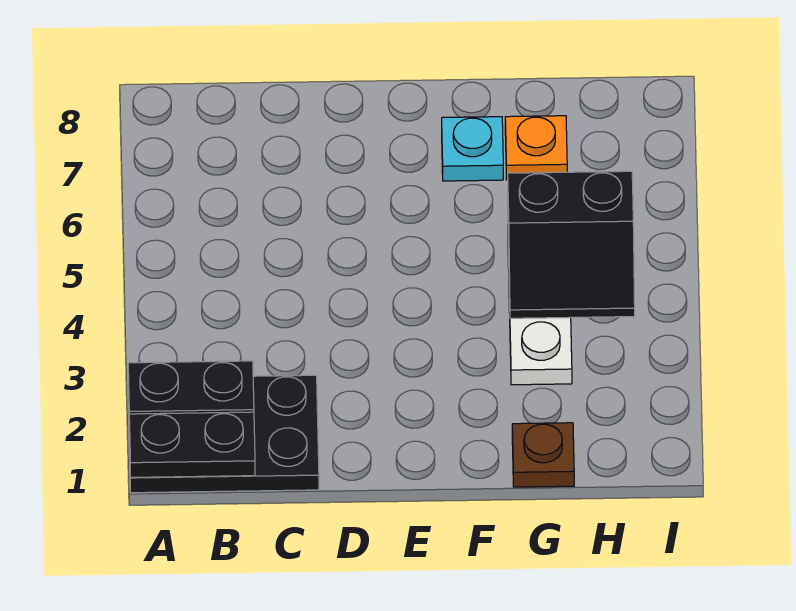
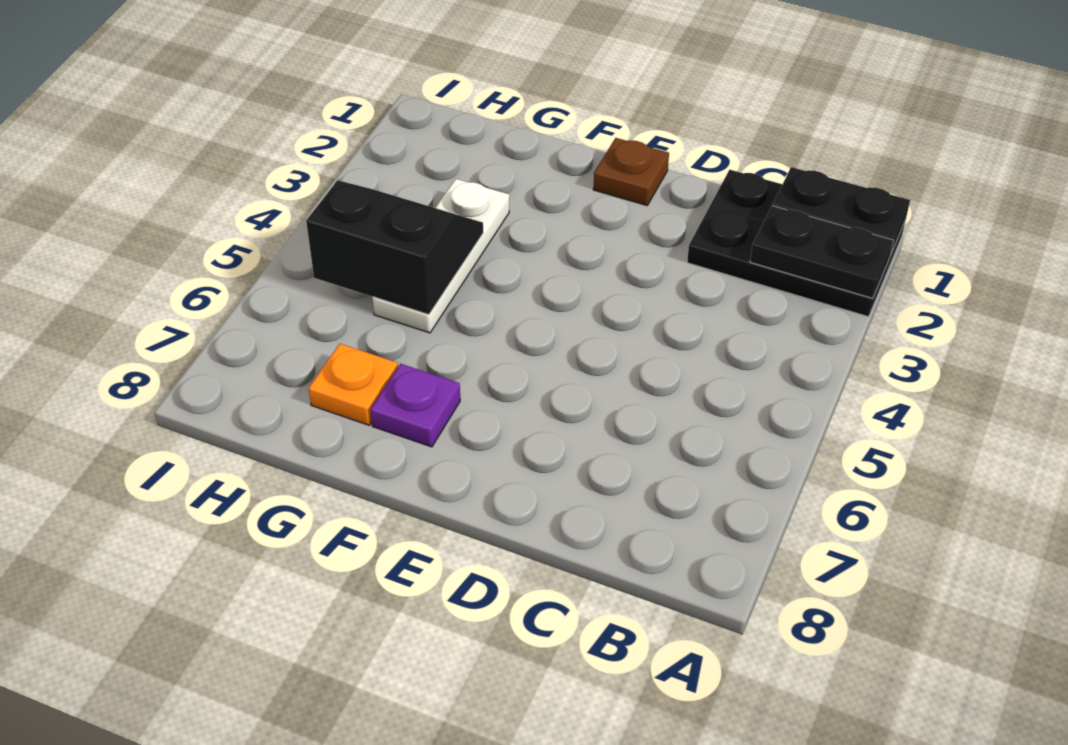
cyan plate F7 level 1 -> purple plate F7 level 1
brown plate G1 level 1 -> brown plate E1 level 1

